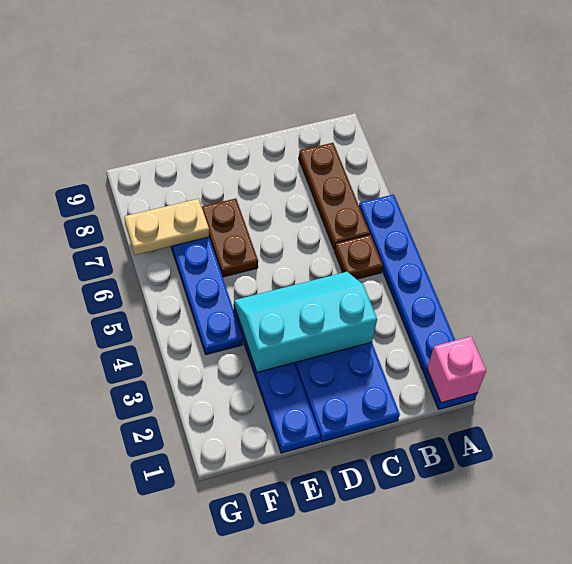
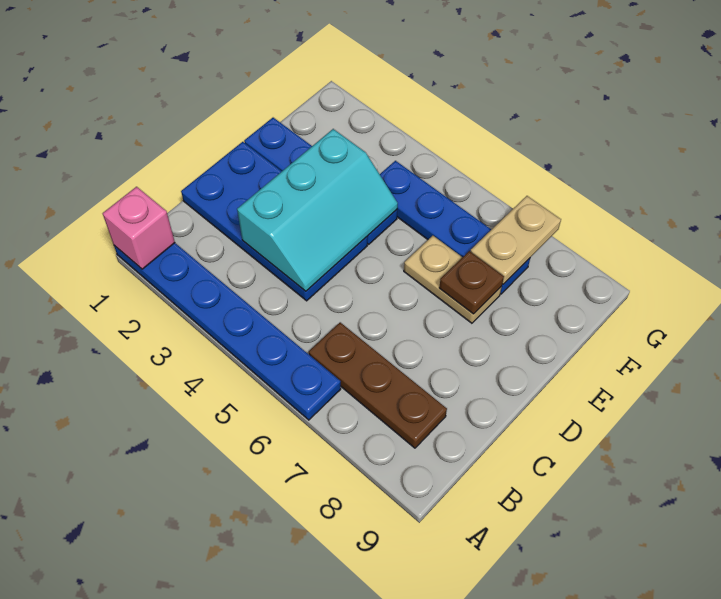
brown plate B5 level 1 -> brown plate E7 level 2
brown plate E6:E7 level 1 -> tan plate E6:E7 level 1

